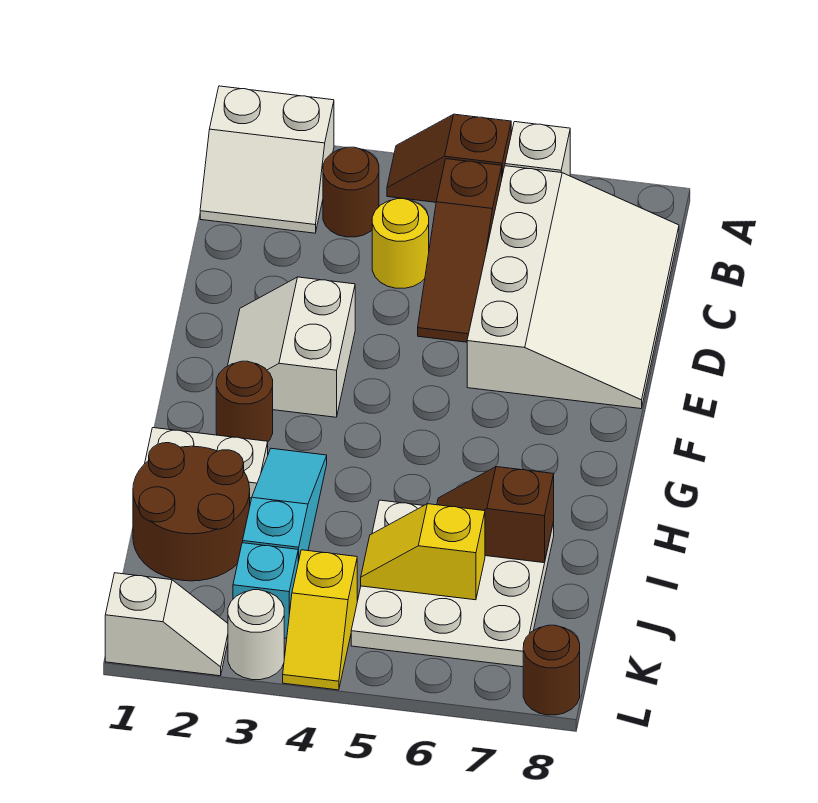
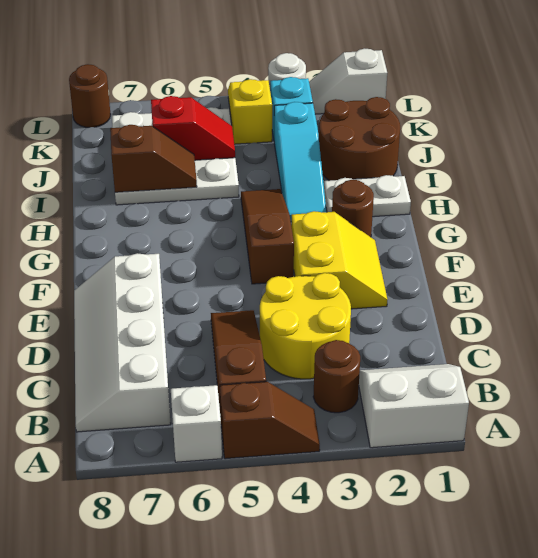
white slope B6:E8 level 1 top 6 -> white slope B7:E8 level 1 top 7
yellow round brick C4 level 1 -> yellow round brick C3:D4 level 1
white slope E2:F3 level 1 top 3 -> yellow slope E2:F3 level 1 top 3
none -> brown slope F4:H4 level 1 top F
yellow slope J5:J6 level 2 top 6 -> red slope J5:J6 level 2 top 6

